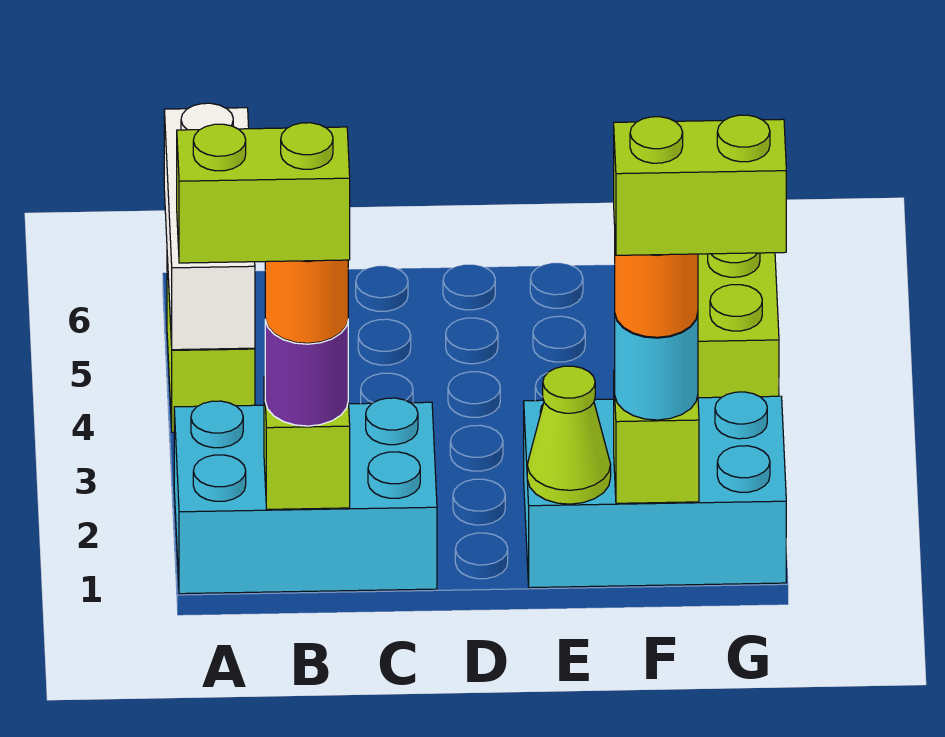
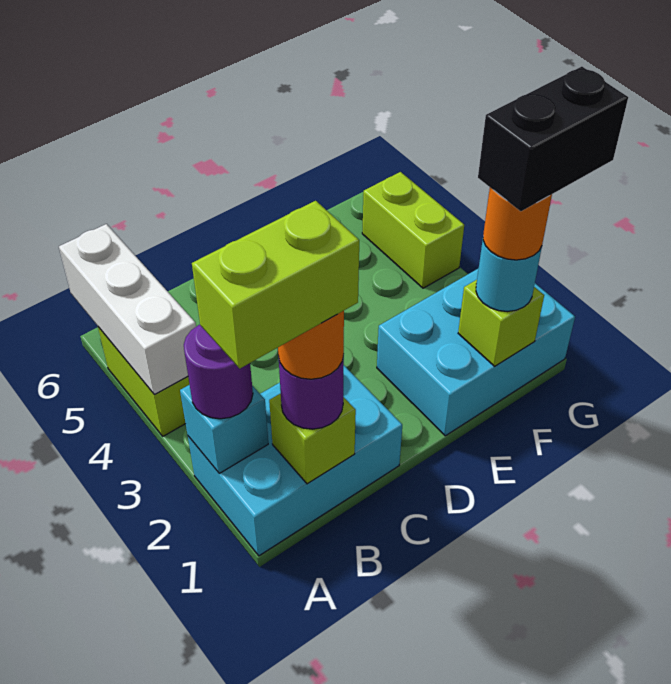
none -> cyan brick A2 level 2
none -> purple round brick A2 level 3
lime cone E1 level 2 -> none
lime brick F1:G1 level 5 -> black brick F1:G1 level 5

